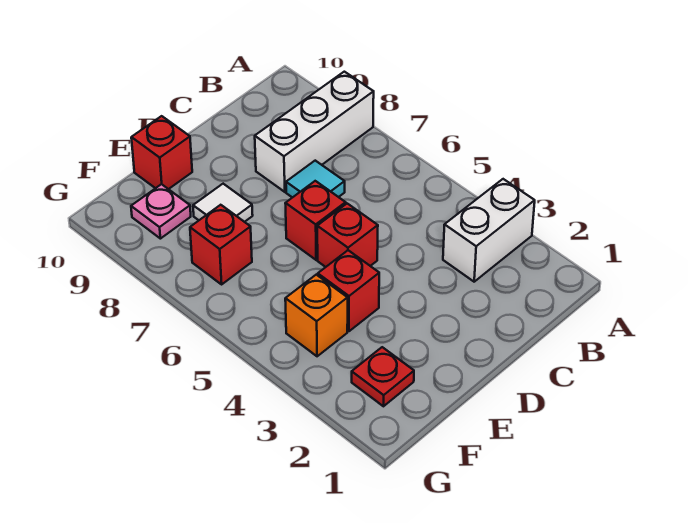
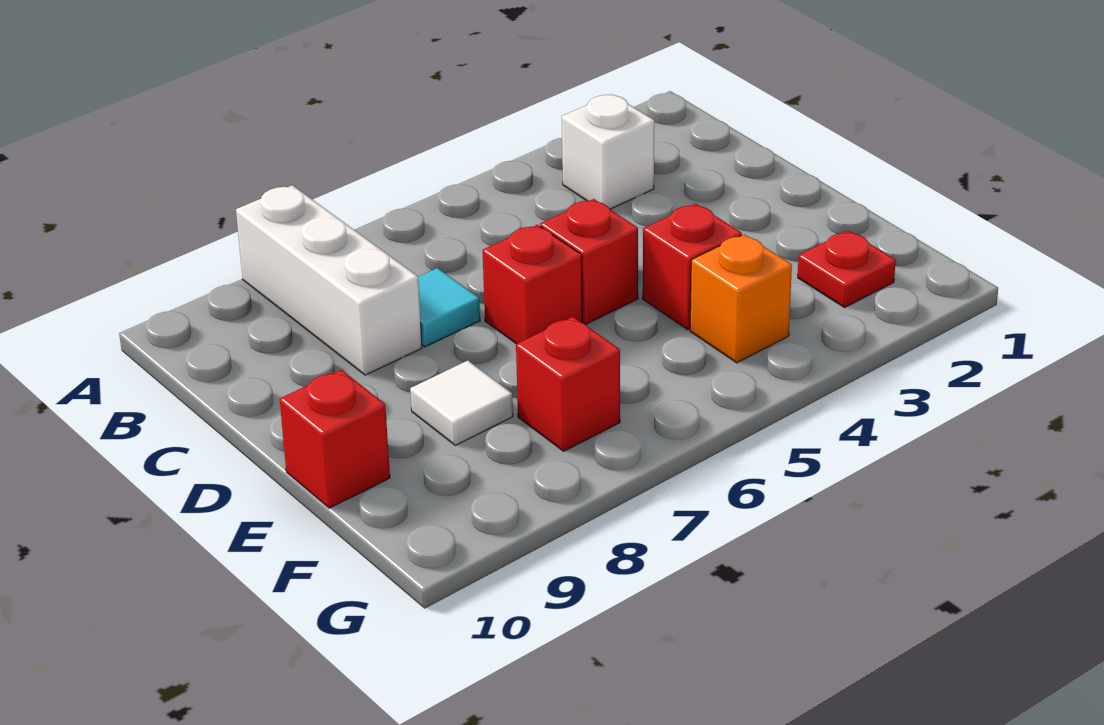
white brick A3:B3 level 1 -> white brick B3 level 1
pink plate F9 level 1 -> none

